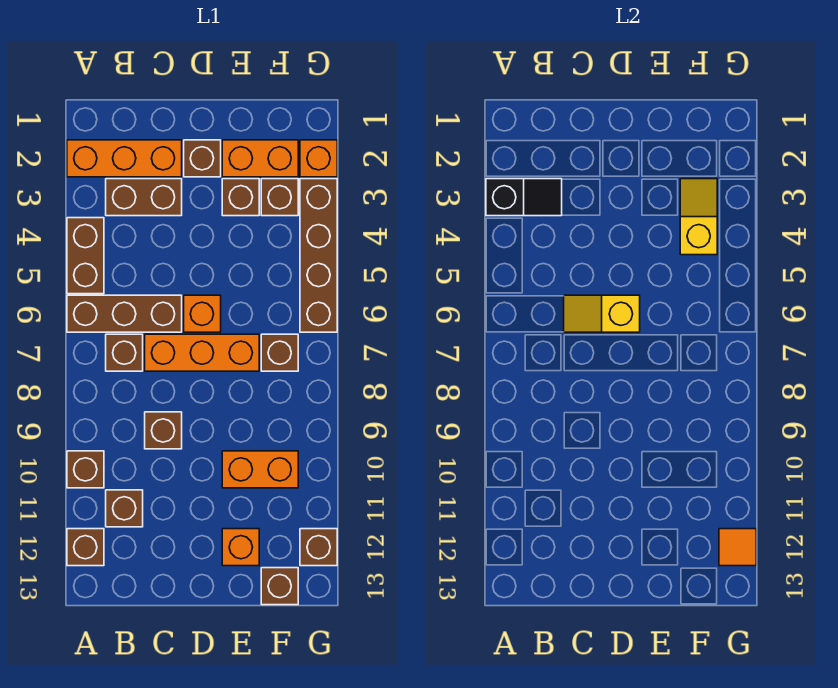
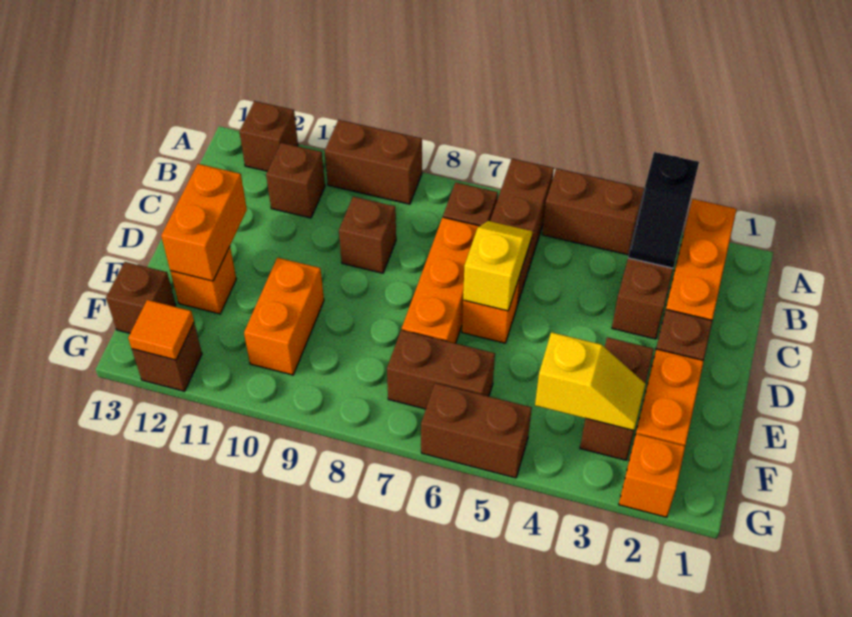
brown brick A10 level 1 -> brown brick A9:A10 level 1
none -> orange brick D12:E12 level 2
brown brick F7 level 1 -> brown brick F6:F7 level 1
brown brick G3:G6 level 1 -> brown brick G5:G6 level 1

